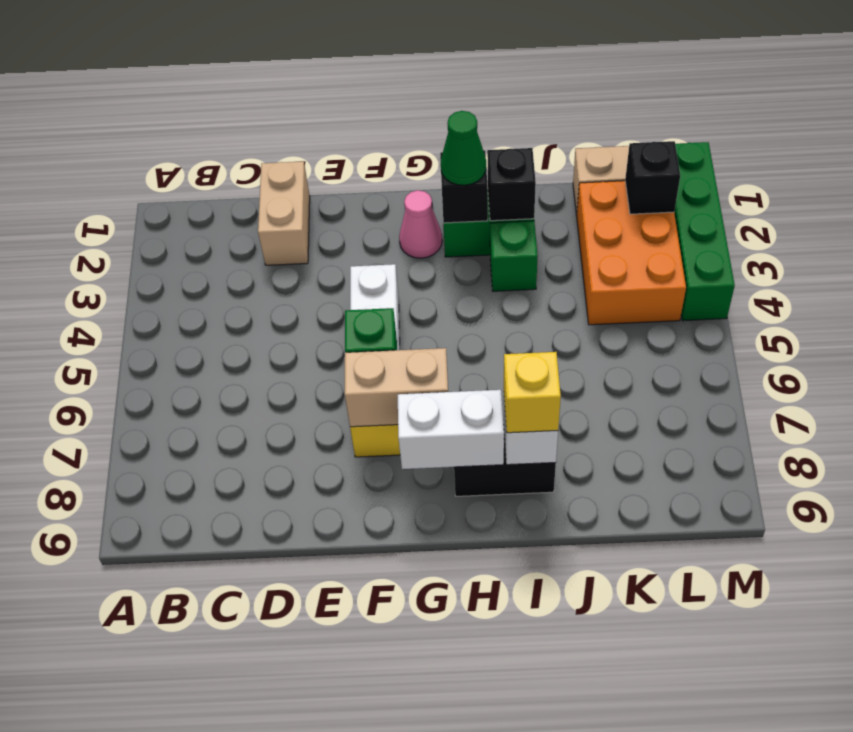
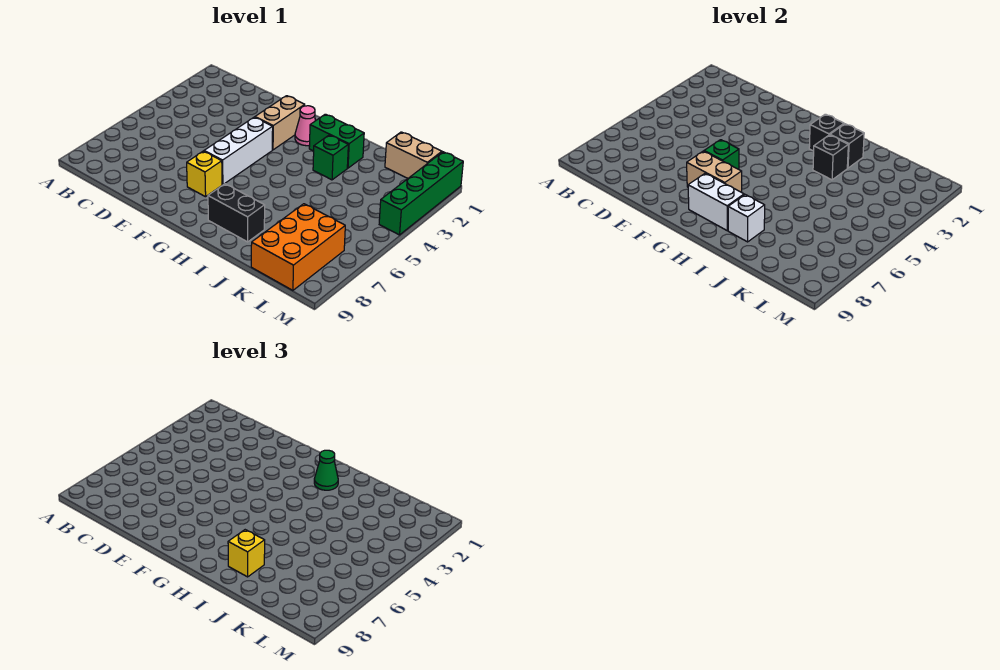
tan brick D1:D2 level 1 -> tan brick F2:F3 level 1
orange brick K2:L4 level 1 -> orange brick K7:L9 level 1
black brick L2 level 2 -> black brick I3 level 2

